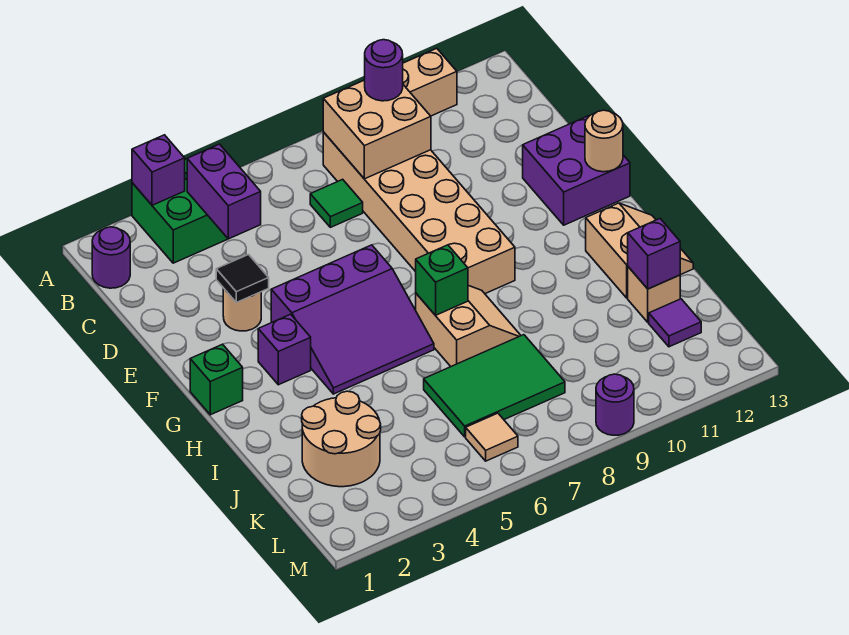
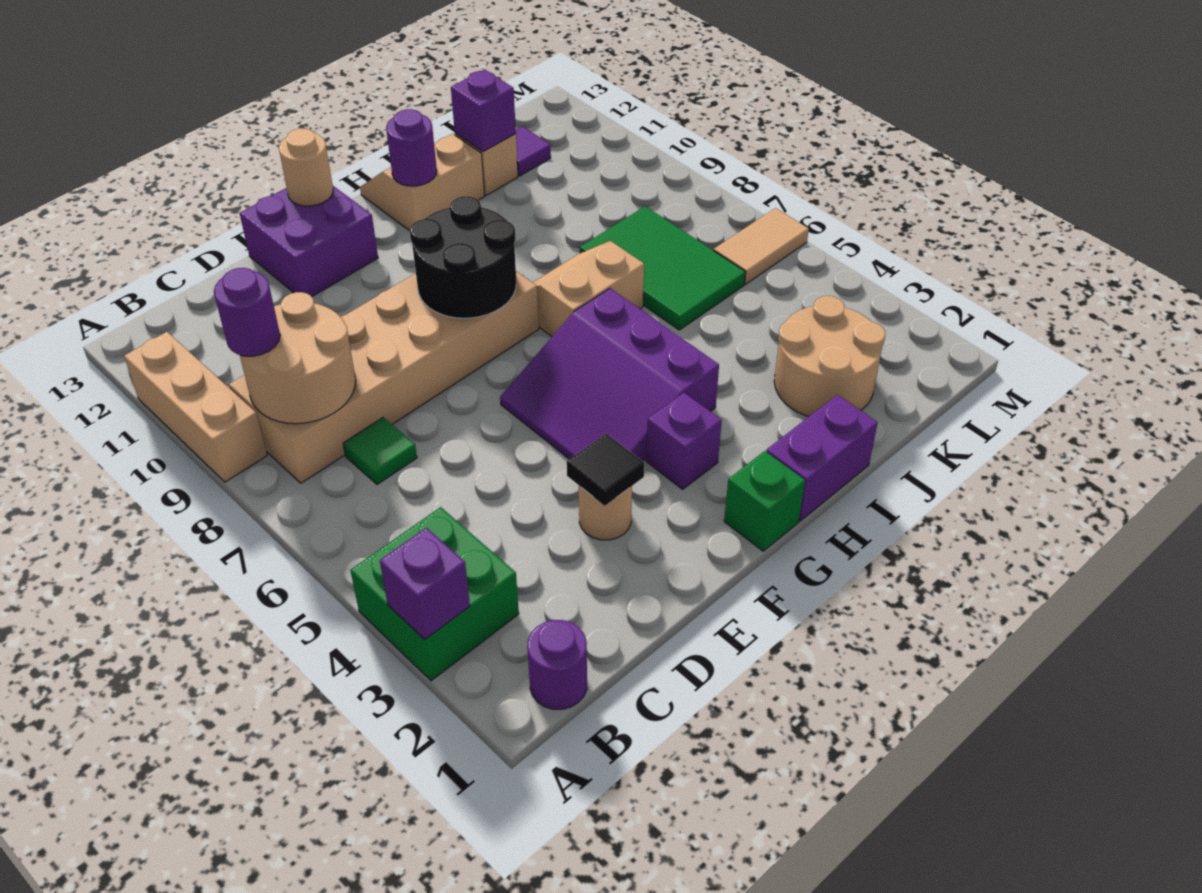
purple brick B4:C4 level 2 -> purple brick H1:I1 level 1
tan brick B8:C9 level 2 -> tan round brick B8:C9 level 2
purple slope F4:H6 level 1 top F -> purple slope F4:H6 level 1 top H
none -> black round brick F8:G9 level 2
green brick H7 level 2 -> none
tan tile L6 level 1 -> tan tile L6:M6 level 1
purple round brick M9 level 1 -> purple round brick H12 level 2

